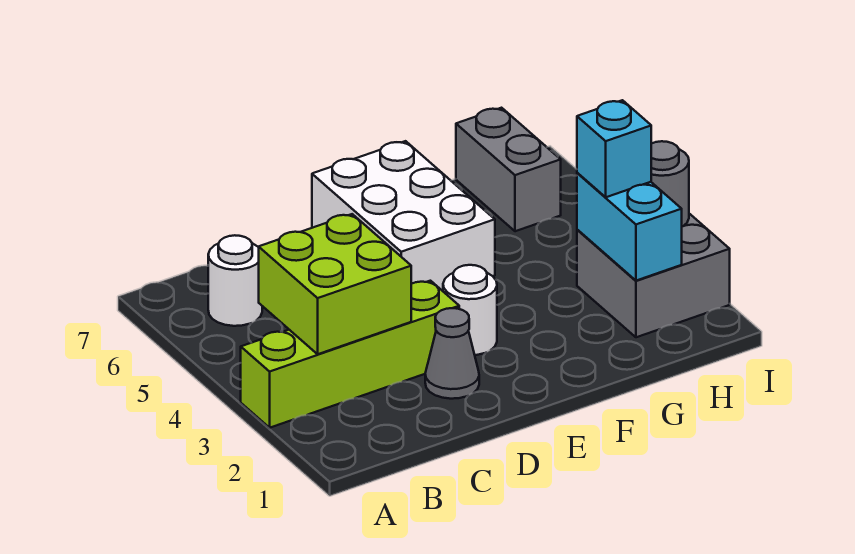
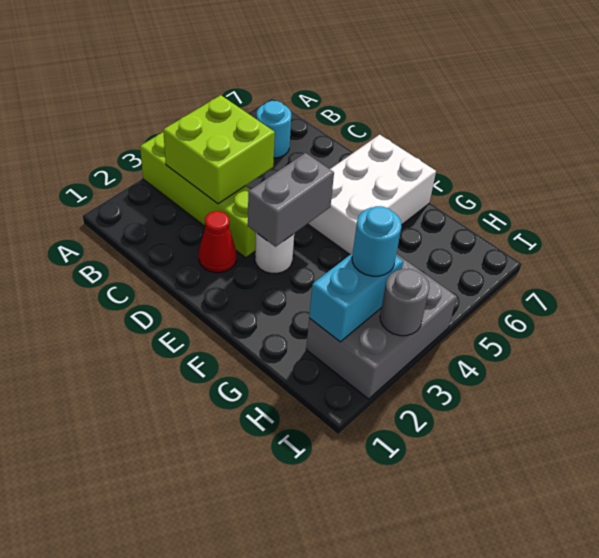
white round brick B6 level 1 -> cyan round brick B6 level 1
grey cone D2 level 1 -> red cone D2 level 1
grey brick H2:I3 level 1 -> grey brick H2:I4 level 1
cyan brick H3 level 3 -> cyan round brick H3 level 3
grey brick H6:H7 level 1 -> grey brick E3:E4 level 2

